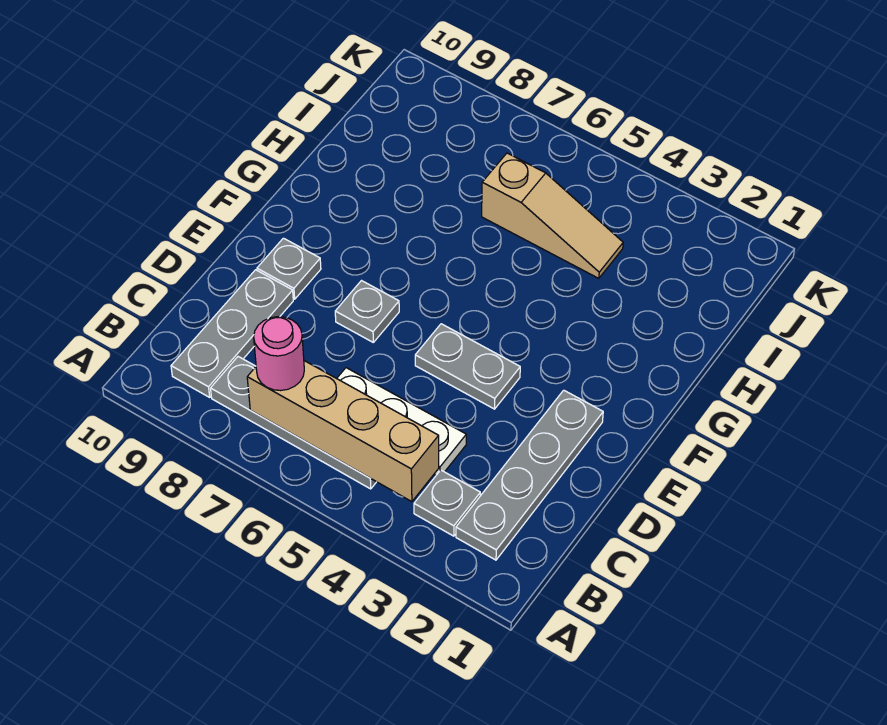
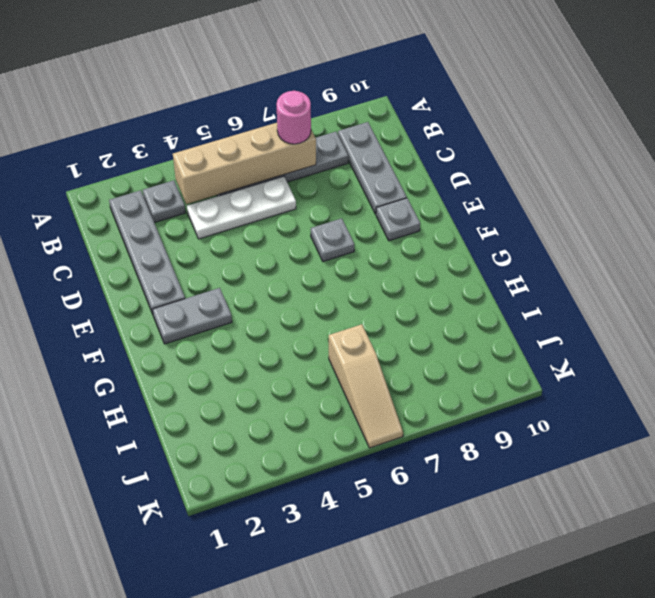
grey plate E4:E5 level 1 -> grey plate F2:F3 level 1
tan slope I4:I6 level 1 top 6 -> tan slope I6:K6 level 1 top I

